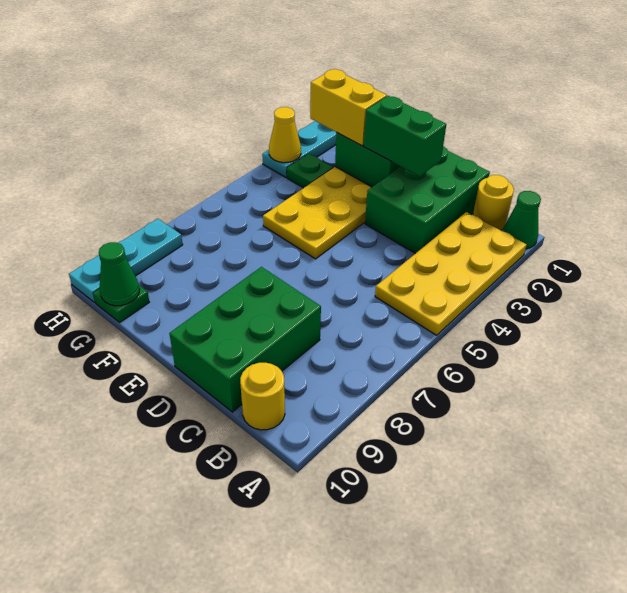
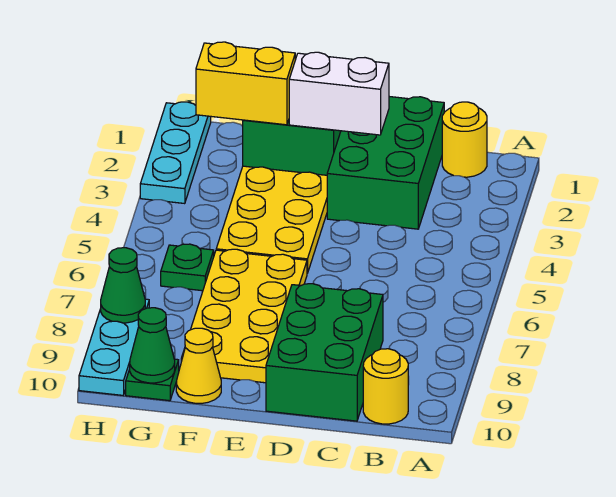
green cone A1 level 1 -> green cone H8 level 2
yellow plate A2:B5 level 1 -> yellow plate E6:F9 level 1
green brick D2:E2 level 3 -> white brick D2:E2 level 3
green plate G3 level 1 -> green plate G6 level 1
yellow cone H3 level 2 -> yellow cone F10 level 1

